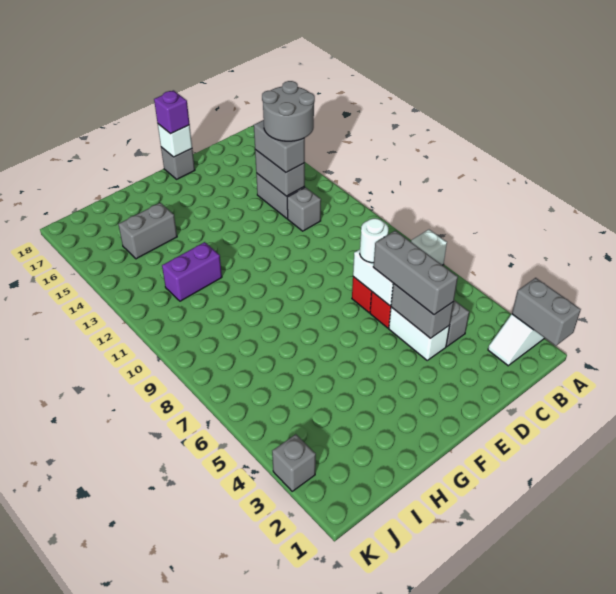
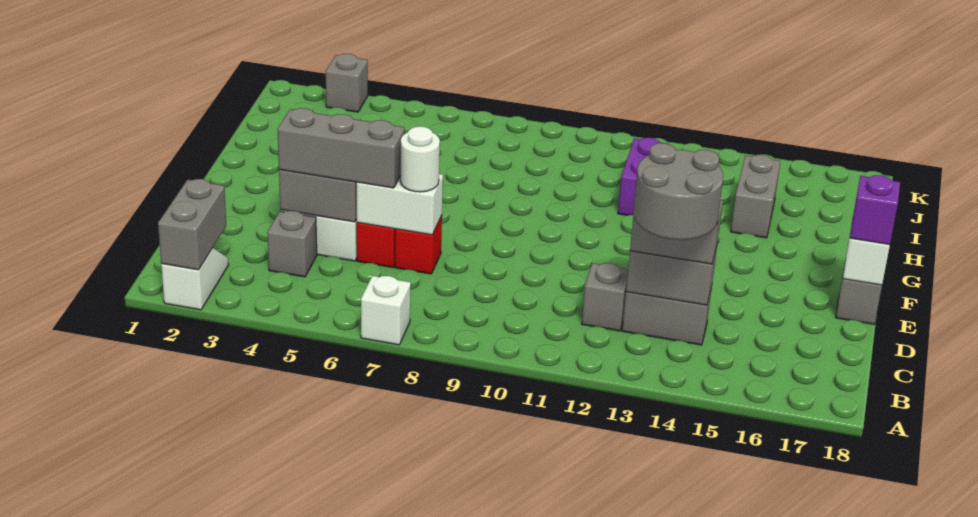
grey brick A1:A2 level 2 -> grey brick A2:B2 level 2

